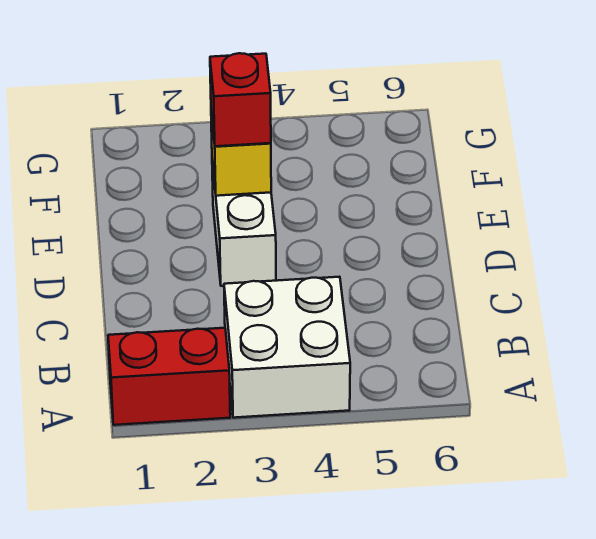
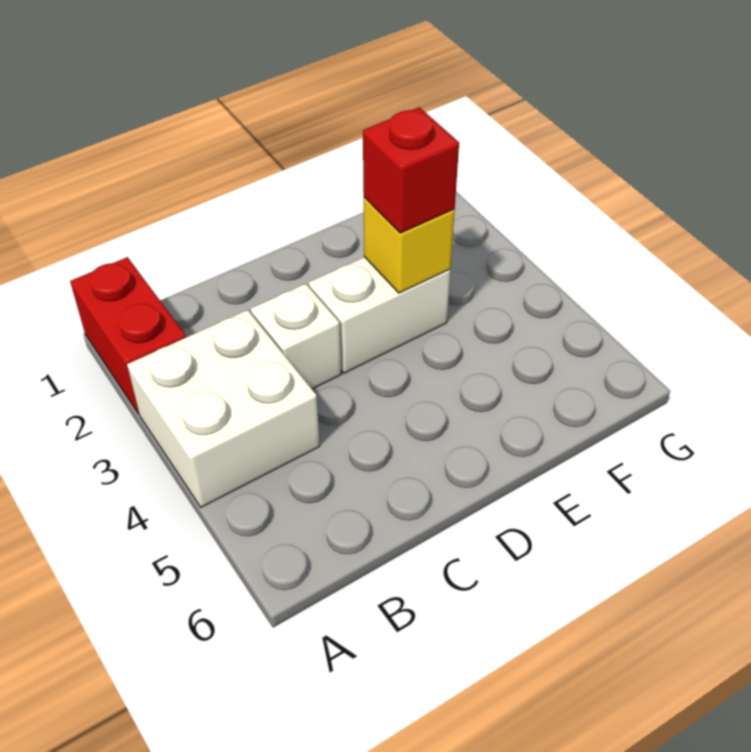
none -> white brick C3 level 1

